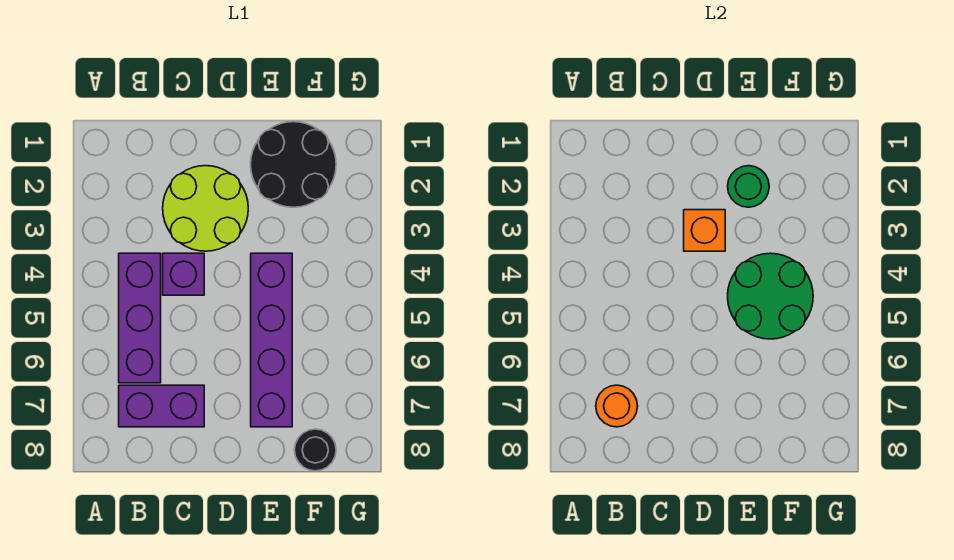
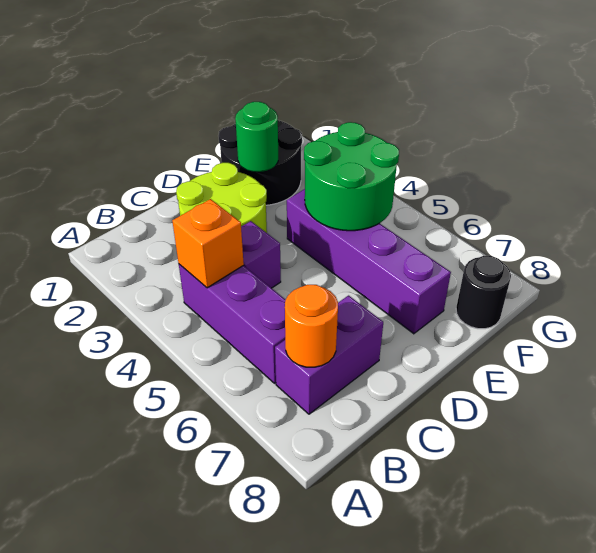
orange brick D3 level 2 -> orange brick B4 level 2

